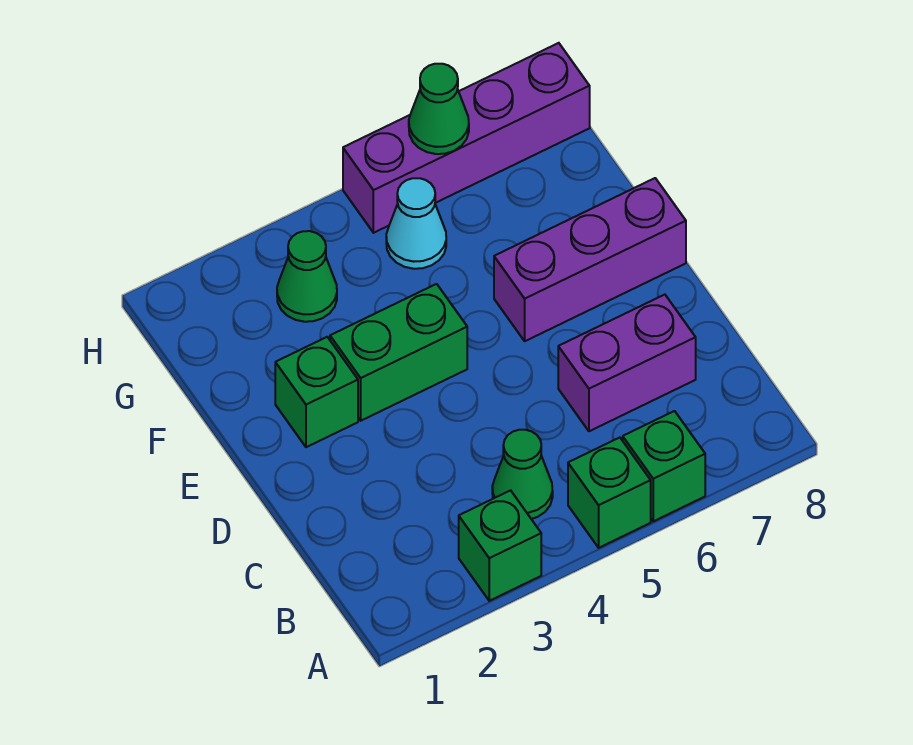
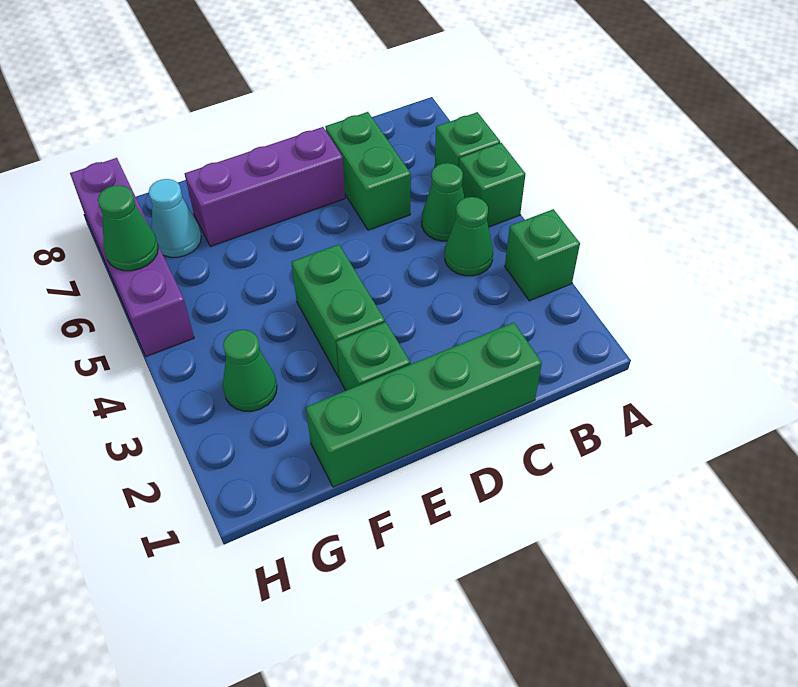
none -> green cone B5 level 1
none -> green brick C1:F1 level 1
purple brick C6:C7 level 1 -> green brick C6:C7 level 1
purple brick E6:E8 level 1 -> purple brick D7:F7 level 1
cyan cone G5 level 1 -> cyan cone G7 level 1

